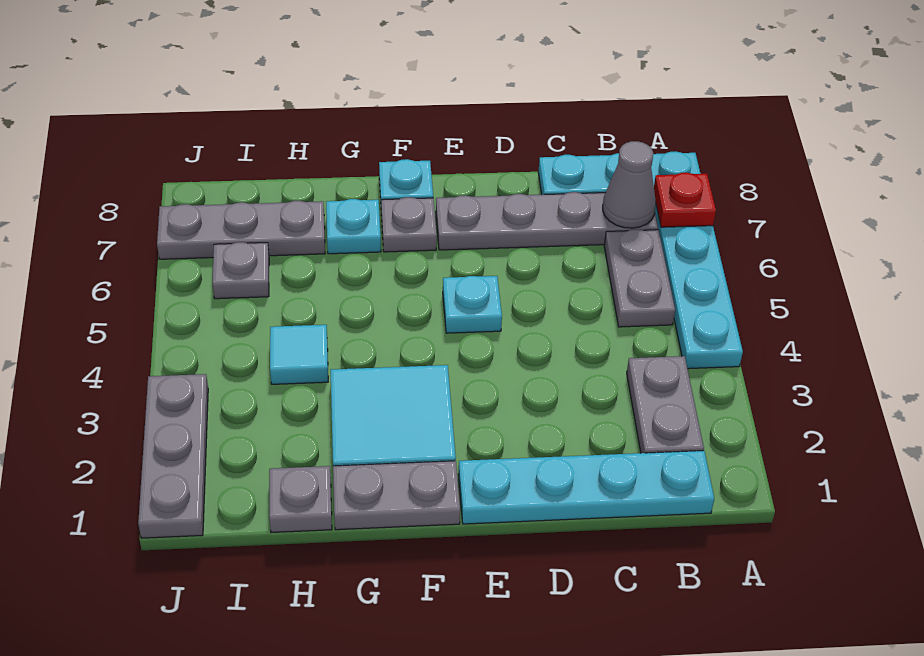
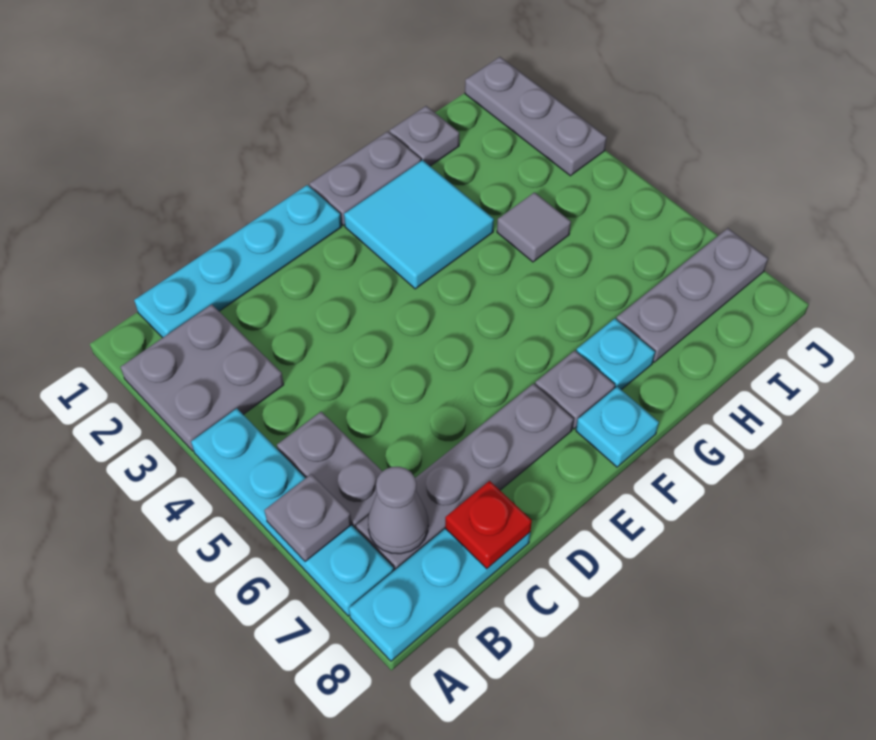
red plate A7 level 2 -> red plate C8 level 2
grey plate B2:B3 level 1 -> grey plate A2:B3 level 1
cyan plate E5 level 1 -> none
cyan tile H4 level 1 -> grey tile H4 level 1
grey plate I6 level 1 -> grey plate A6 level 2

